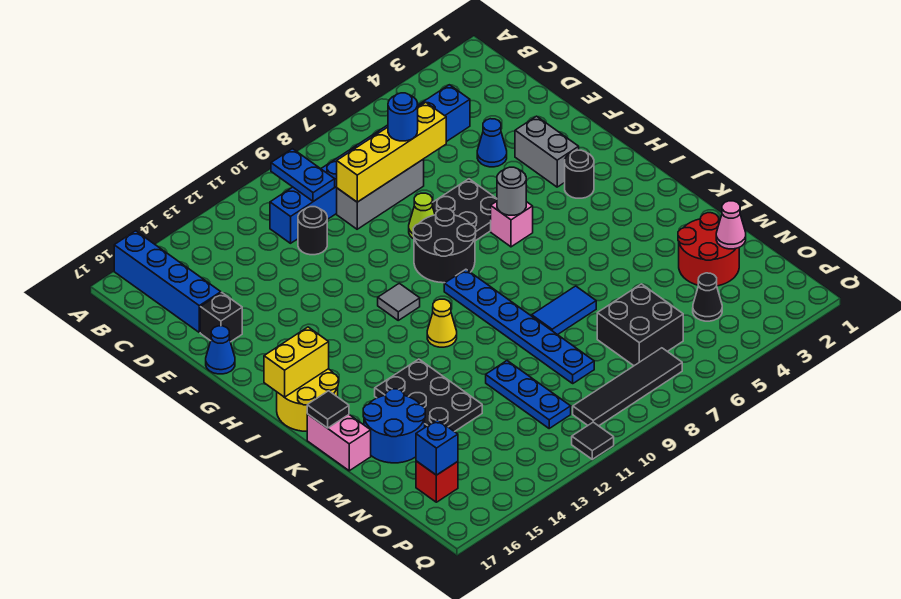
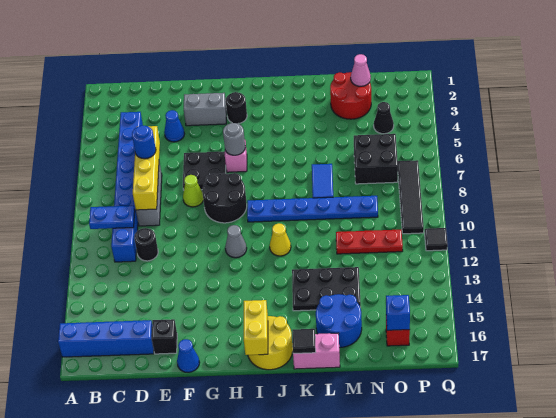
grey tile H11 level 1 -> grey cone H11 level 1
blue plate M11:O11 level 1 -> red plate M11:O11 level 1

